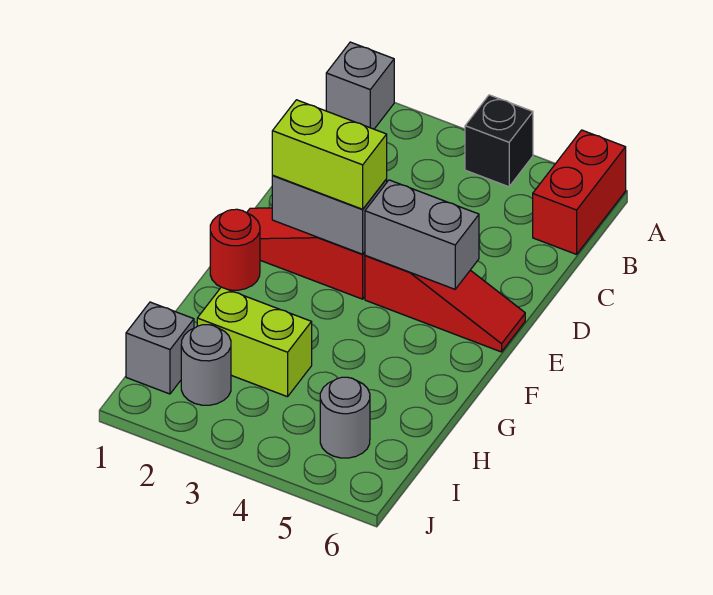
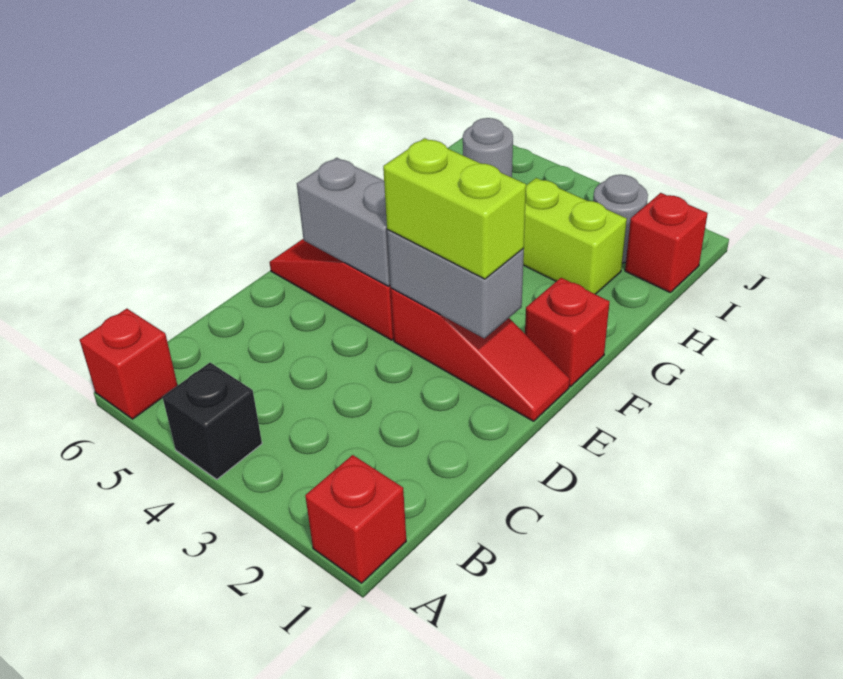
grey brick A1 level 1 -> red brick A1 level 1
red brick A6:B6 level 1 -> red brick A6 level 1
red round brick F1 level 1 -> red brick F1 level 1
grey brick I1 level 1 -> red brick I1 level 1

